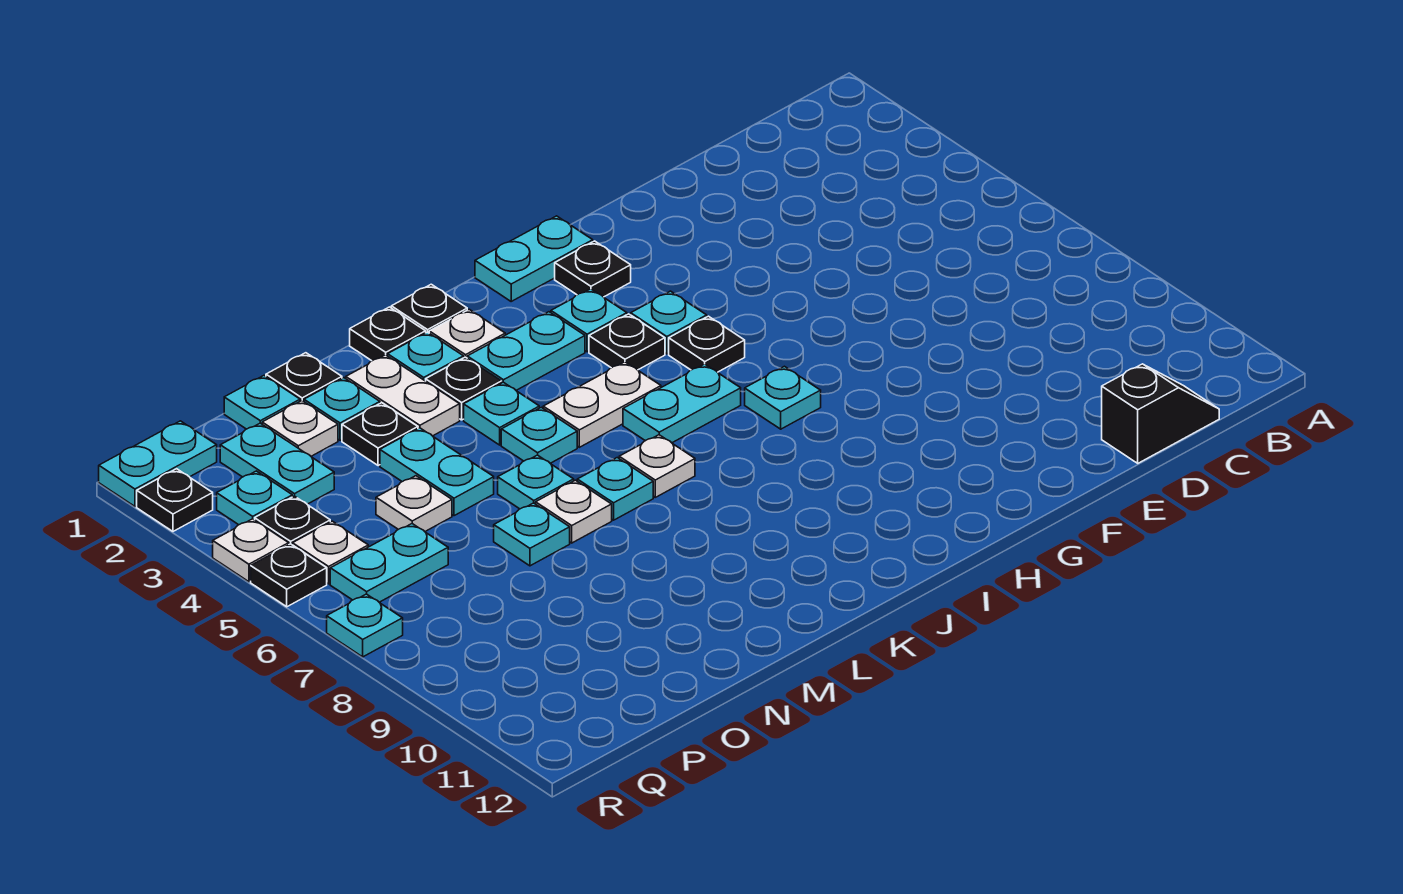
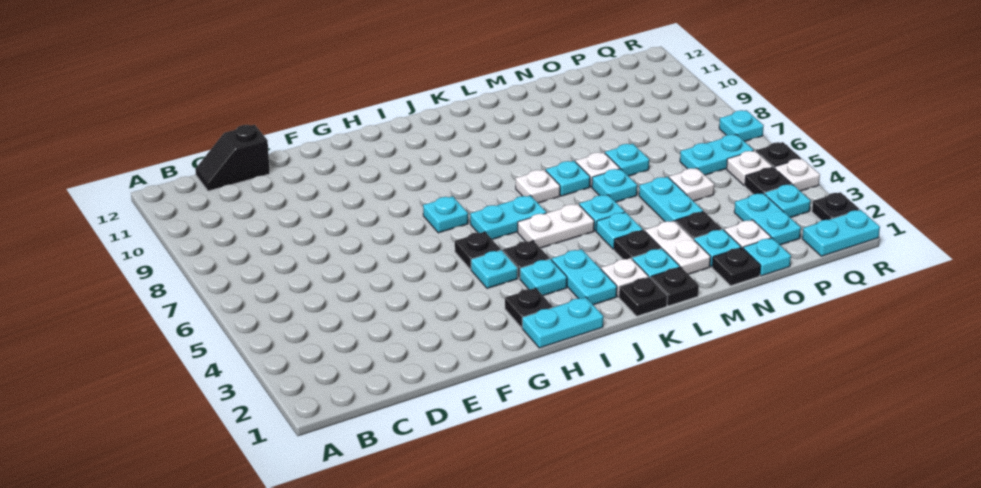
cyan plate J3:K3 level 1 -> cyan plate J2:J3 level 1

